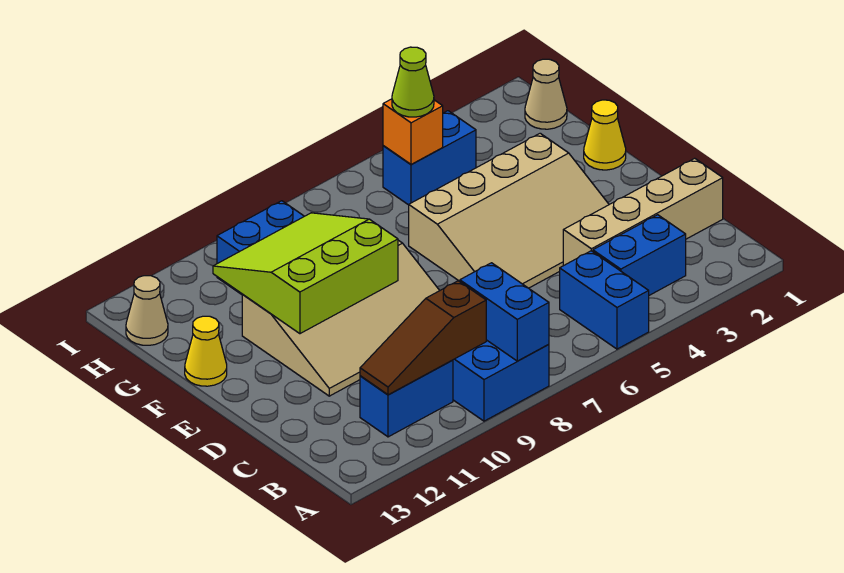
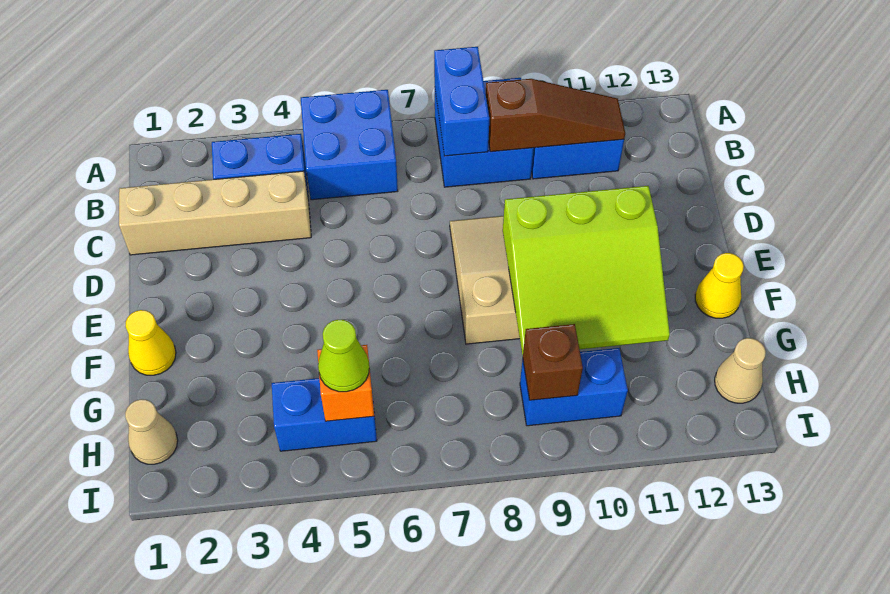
blue brick A5:B5 level 1 -> blue brick A5:B6 level 1
tan slope D3:F6 level 1 top F -> none
none -> brown brick H9 level 2

